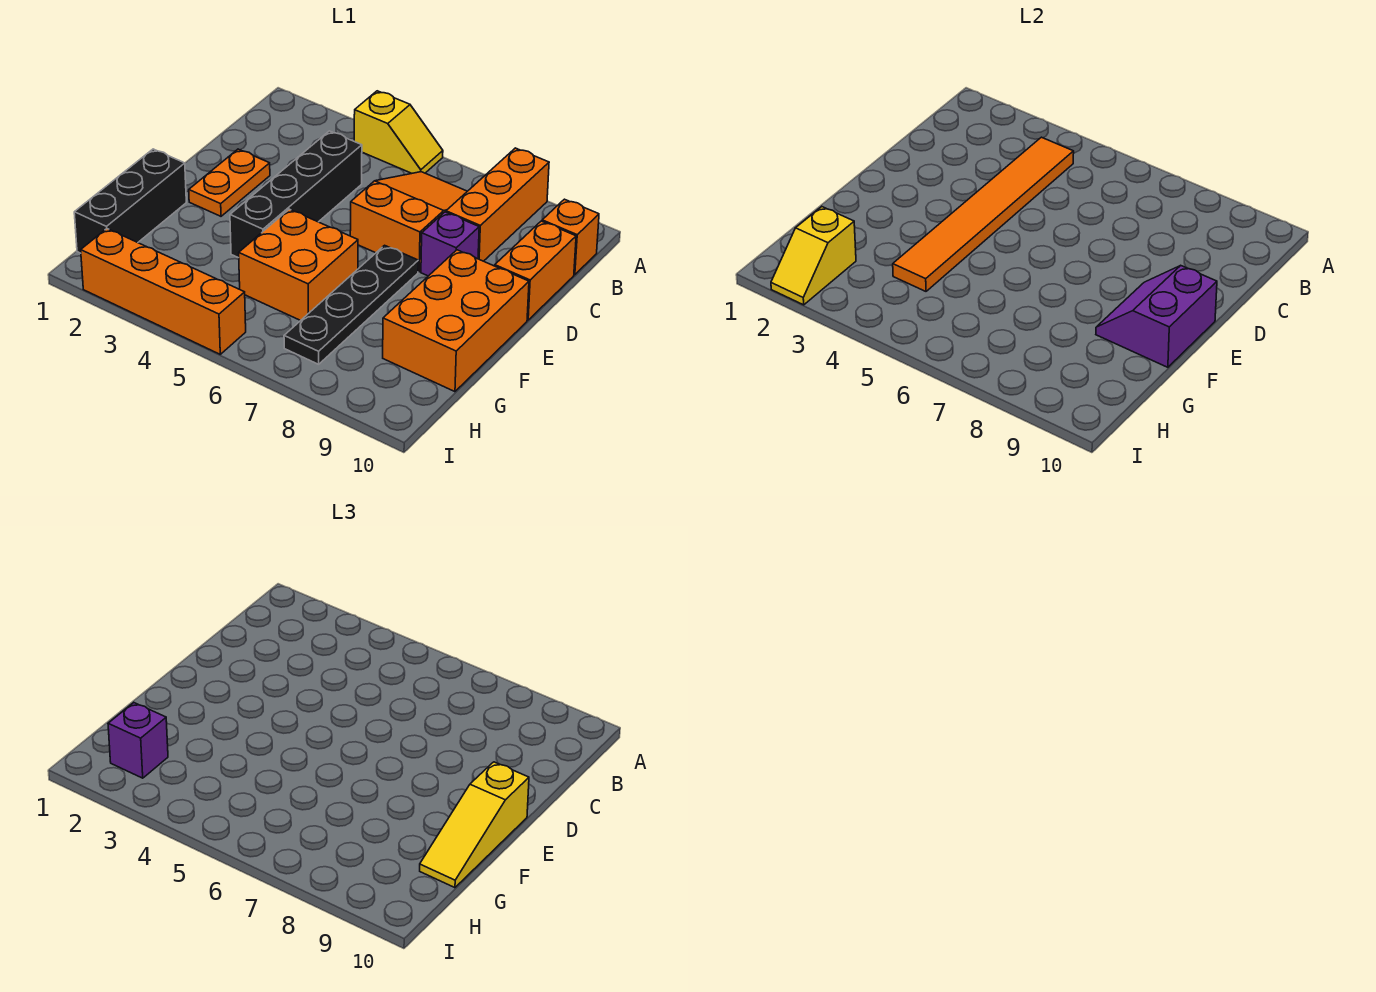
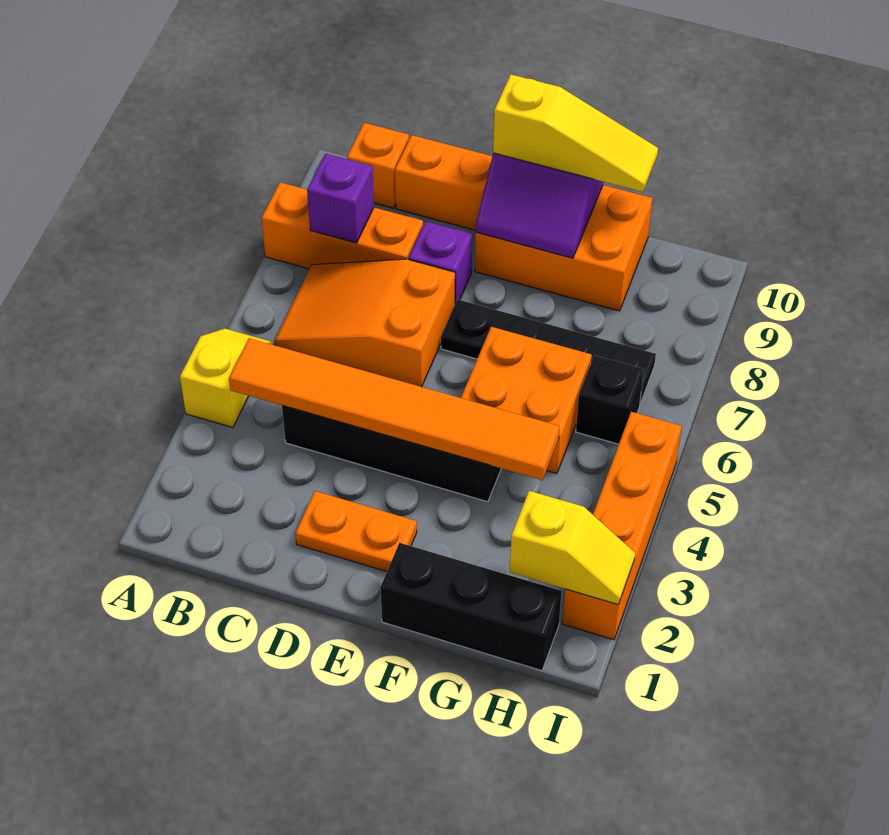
purple brick H2 level 3 -> purple brick B8 level 2
none -> black brick H6 level 1

